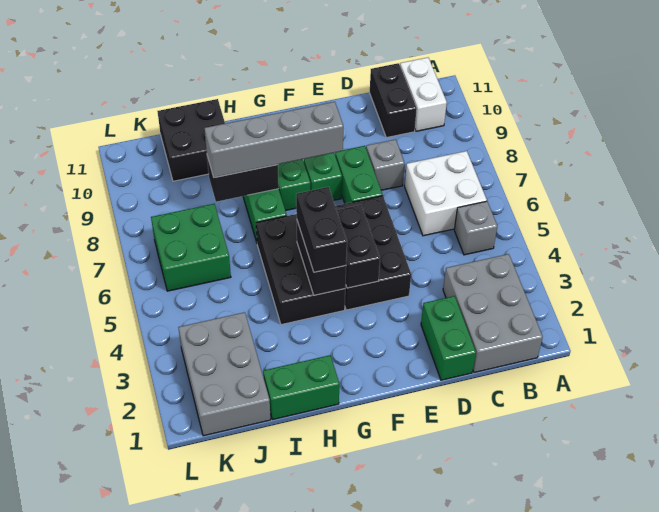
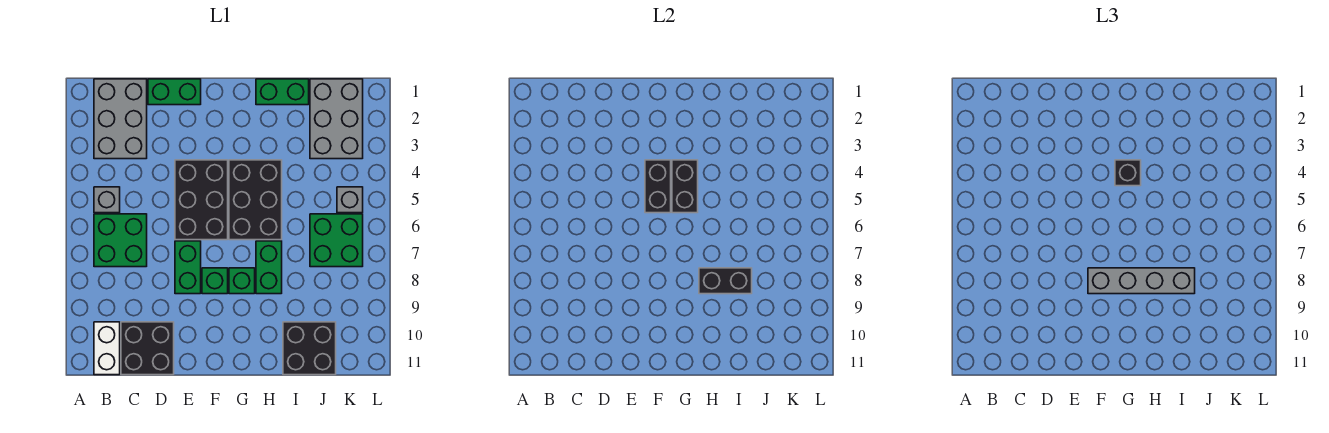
white brick B6:C7 level 1 -> green brick B6:C7 level 1
black brick C10:C11 level 1 -> black brick C10:D11 level 1
green brick D1:D2 level 1 -> green brick D1:E1 level 1
grey brick D8 level 1 -> grey brick K5 level 1
black brick G4:G5 level 3 -> black brick G4 level 3

